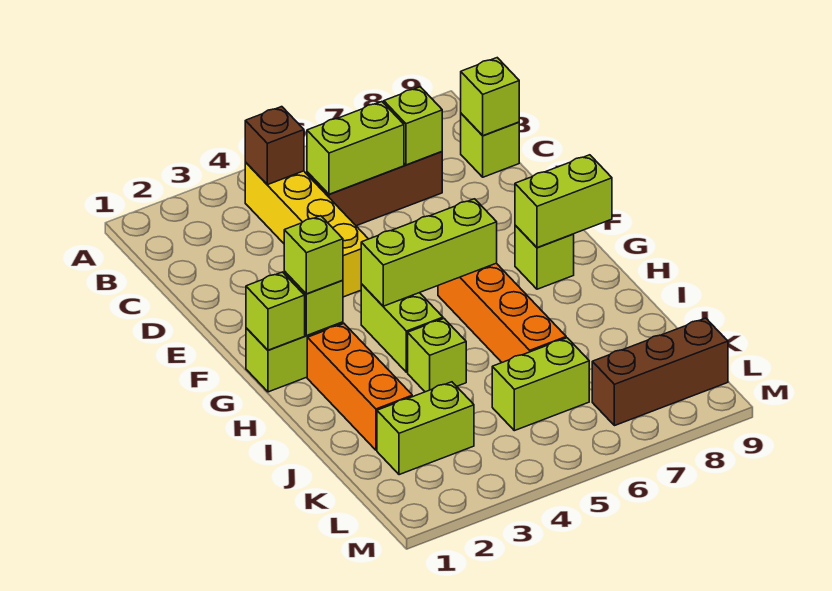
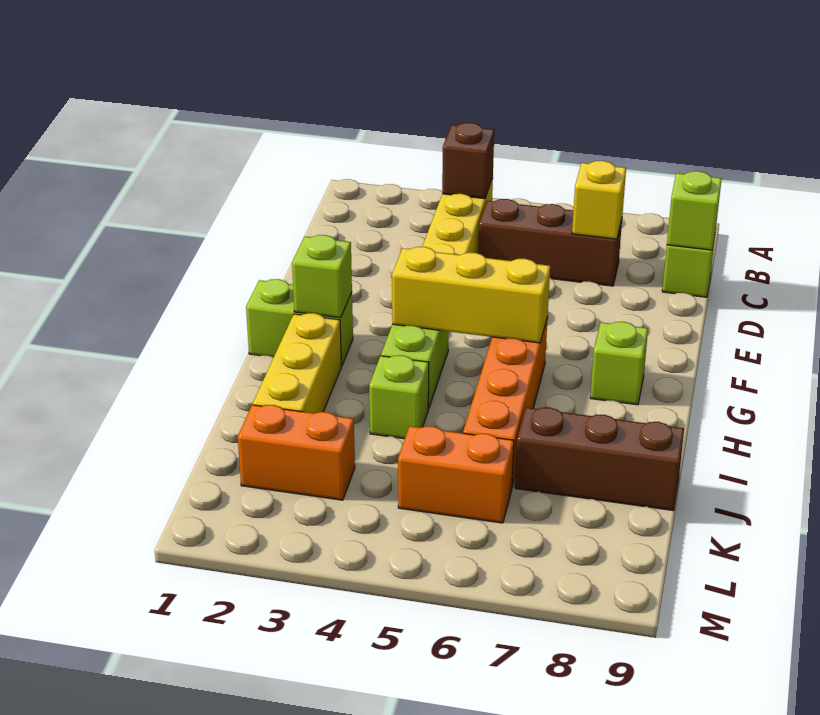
lime brick C5:C6 level 2 -> none
lime brick C7 level 2 -> yellow brick C7 level 2
lime brick G1 level 2 -> none
lime brick G2 level 3 -> none
lime brick G4:G6 level 2 -> yellow brick G4:G6 level 2
lime brick G8:G9 level 2 -> none
orange brick H2:J2 level 1 -> yellow brick H2:J2 level 1
lime brick K2:K3 level 1 -> orange brick K2:K3 level 1
lime brick K5:K6 level 1 -> orange brick K5:K6 level 1
brown brick L7:L9 level 1 -> brown brick J7:J9 level 1

